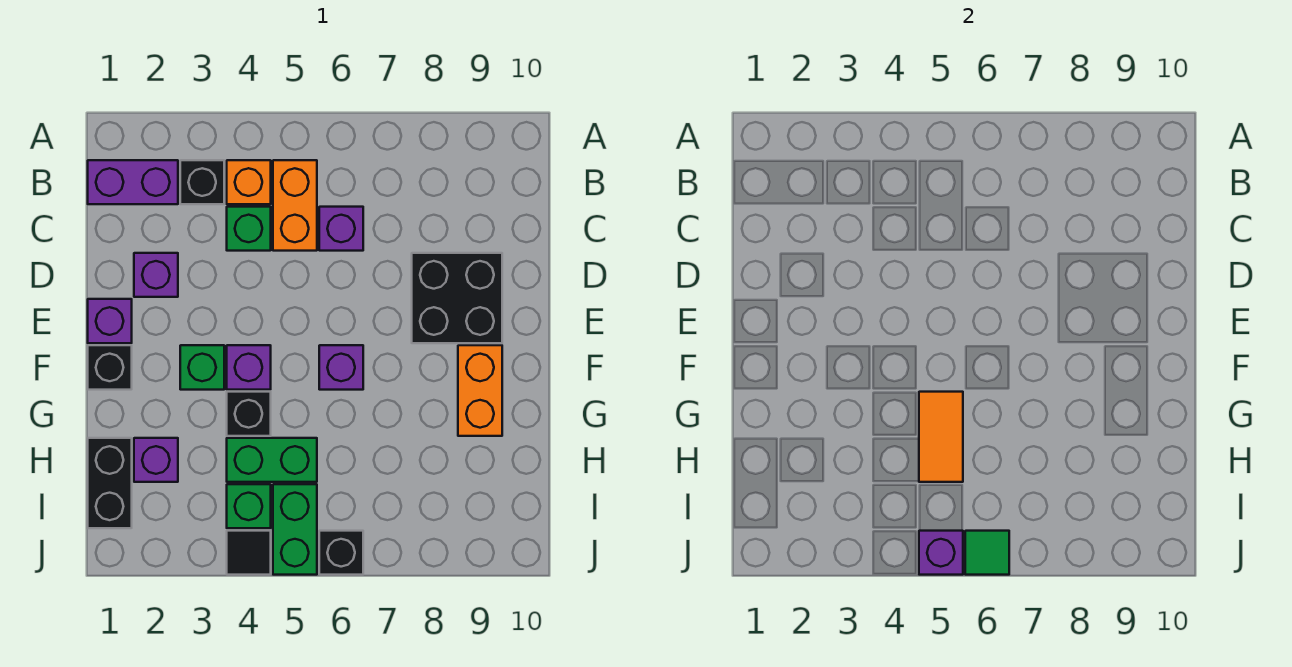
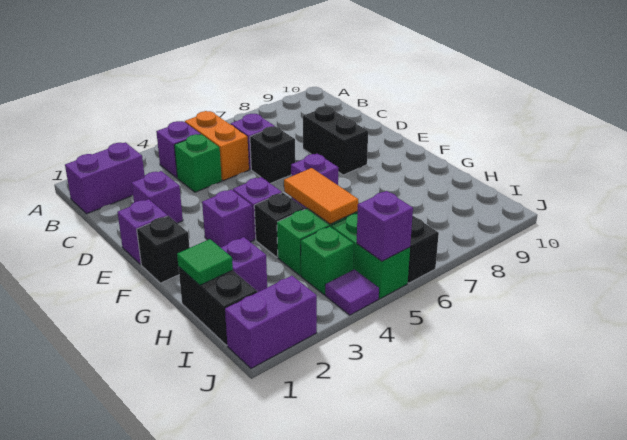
black brick B3 level 1 -> black brick D6 level 1
orange brick B4 level 1 -> purple brick B4 level 1
black brick D8:E9 level 1 -> black brick D8:E8 level 1
green brick F3 level 1 -> purple brick F3 level 1
orange brick F9:G9 level 1 -> none
none -> purple brick J1:J2 level 1
black tile J4 level 1 -> purple tile J4 level 1
green tile J6 level 2 -> green tile H1 level 2

